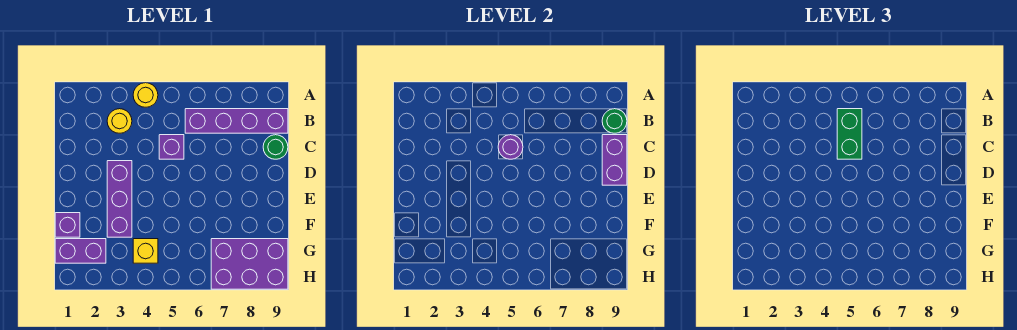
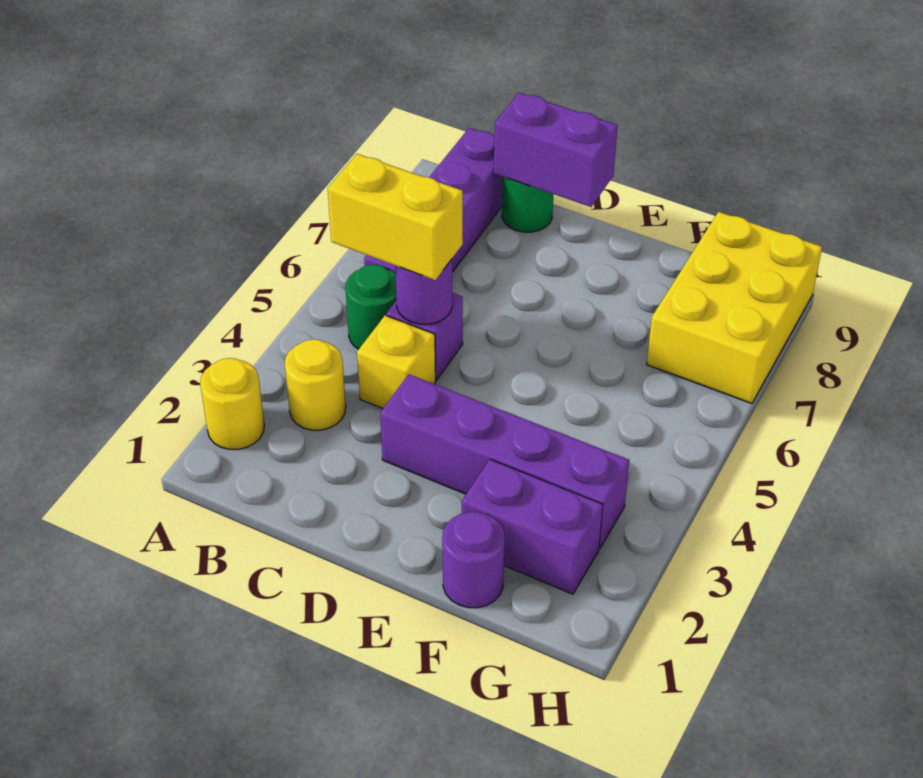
yellow round brick A4 level 1 -> yellow round brick A2 level 1
green brick B5:C5 level 3 -> yellow brick B5:C5 level 3
green round brick B9 level 2 -> green round brick B5 level 1
purple brick D3:F3 level 1 -> purple brick D3:G3 level 1
purple brick F1 level 1 -> purple round brick F1 level 1
purple brick G1:G2 level 1 -> purple brick F2:G2 level 1
yellow brick G4 level 1 -> yellow brick C4 level 1
purple brick G7:H9 level 1 -> yellow brick G7:H9 level 1

